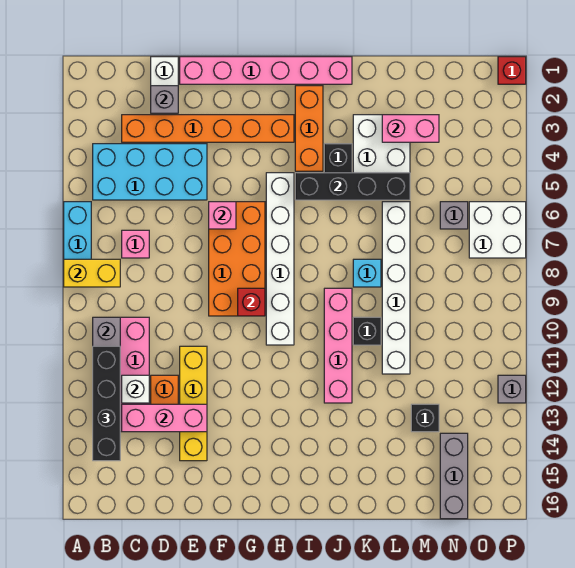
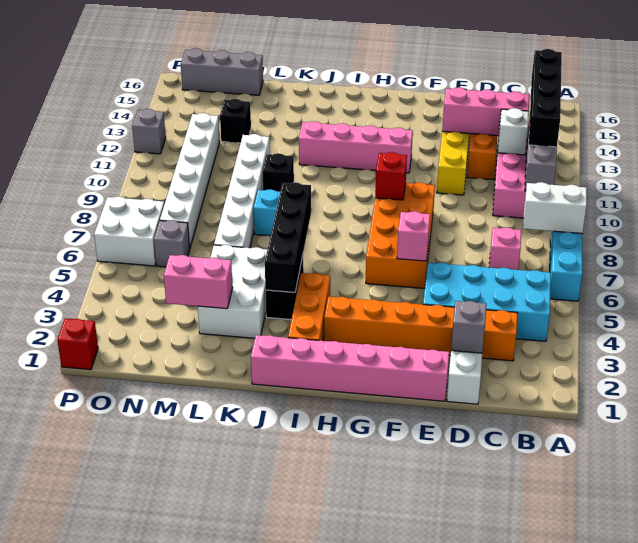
yellow brick A8:B8 level 2 -> white brick A8:B8 level 2
white brick H5:H10 level 1 -> white brick N7:N12 level 1
black brick I5:L5 level 2 -> black brick J4:J7 level 2
pink brick J9:J12 level 1 -> pink brick G12:J12 level 1
grey brick N14:N16 level 1 -> grey brick M16:O16 level 1

